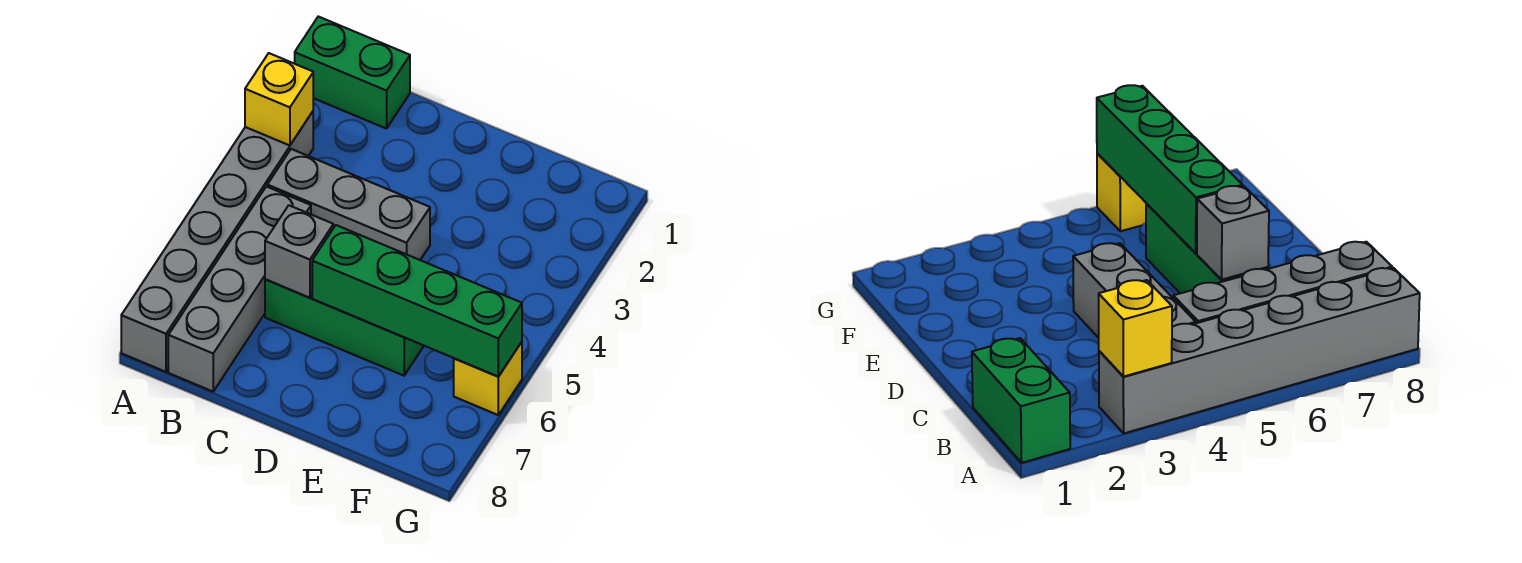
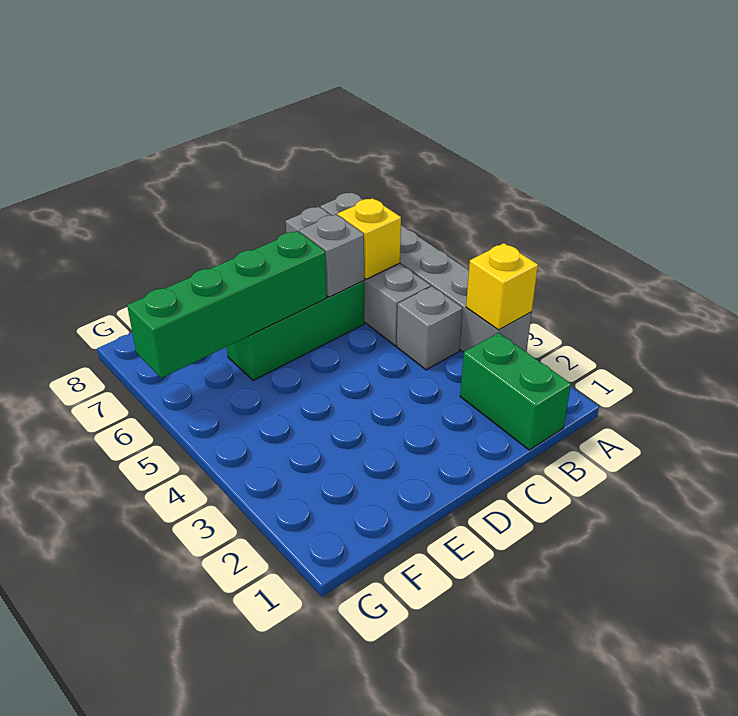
green brick A1:B1 level 1 -> green brick B1:B2 level 1
grey brick B4:D4 level 1 -> grey brick B4 level 1
yellow brick G6 level 1 -> yellow brick B6 level 2

